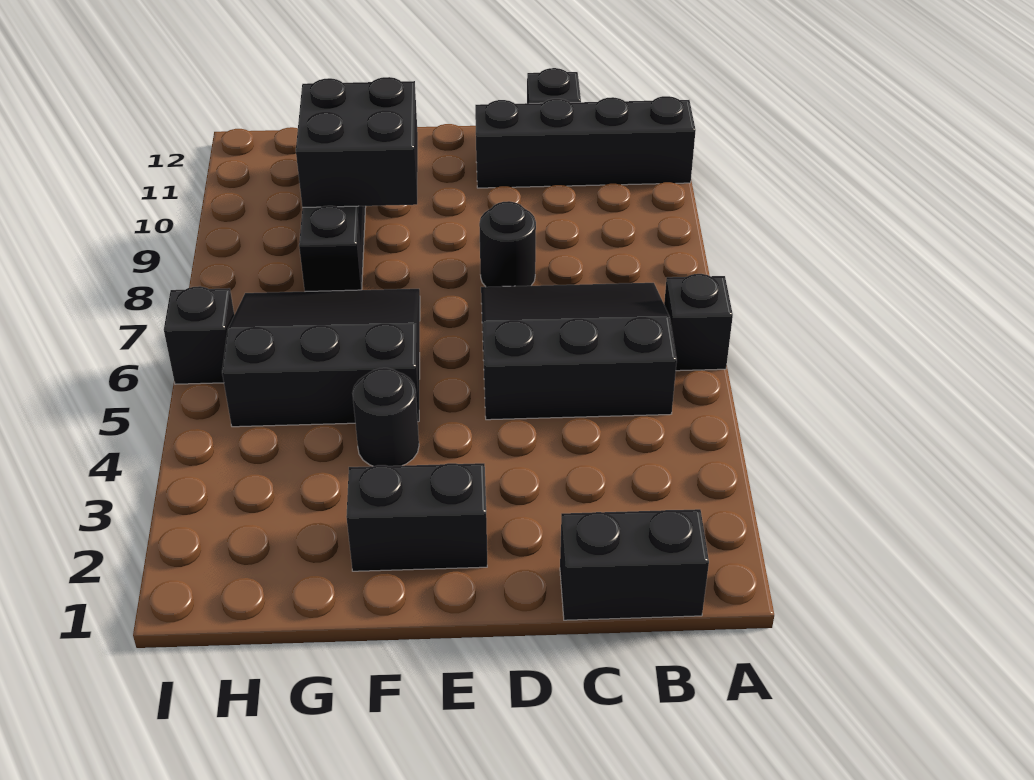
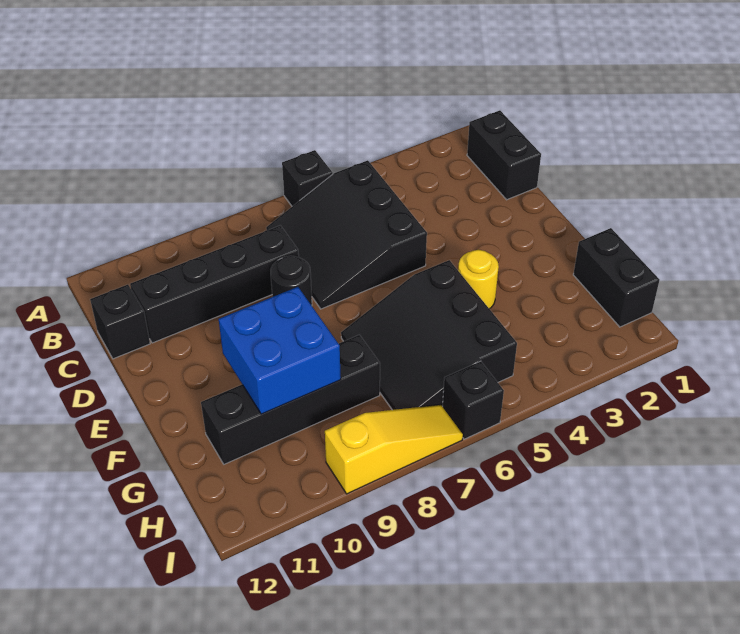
black brick A11:D11 level 1 -> black brick C8:C11 level 1
black brick E2:F2 level 1 -> black brick G1:H1 level 1
black round brick F4 level 1 -> yellow round brick F4 level 1
black brick F9:G10 level 2 -> blue brick F9:G10 level 2
none -> yellow slope I7:I9 level 1 top 9

